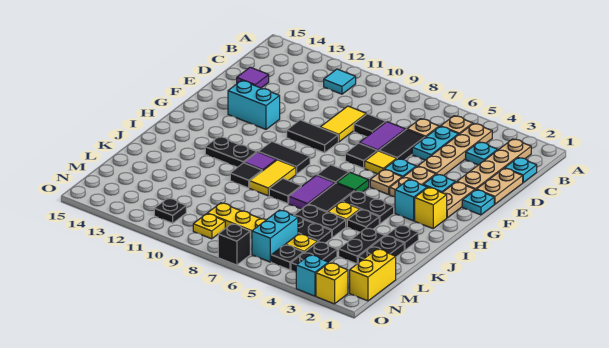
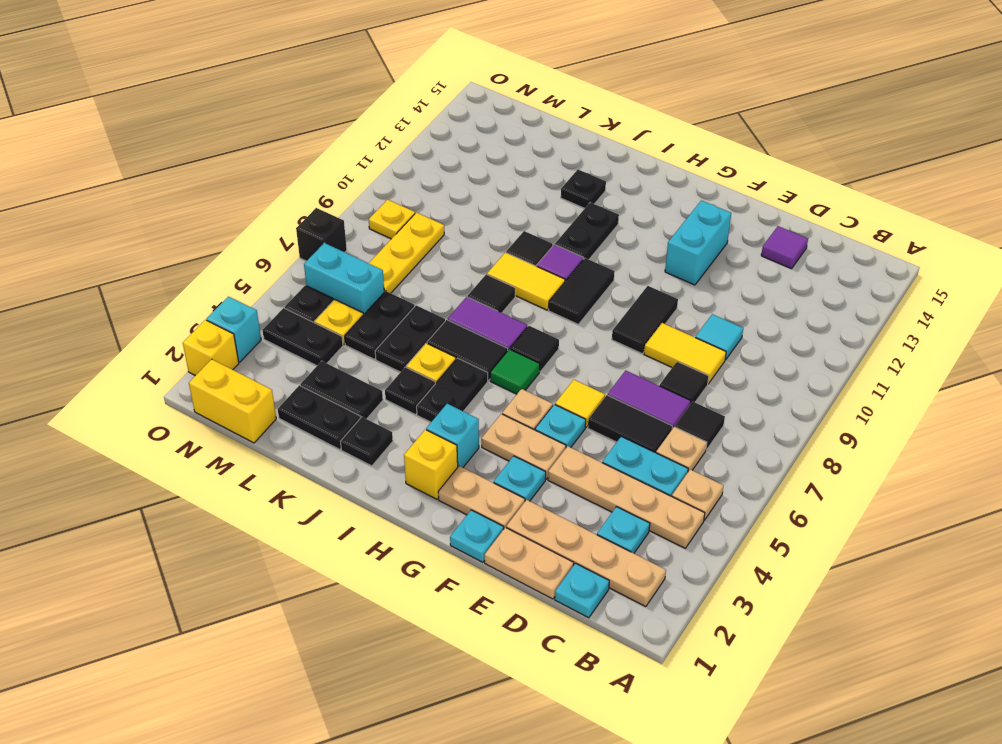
cyan tile B11 level 1 -> cyan tile D10 level 1
black tile F7 level 1 -> black tile C7 level 1
black plate N11 level 1 -> black plate J13 level 1

